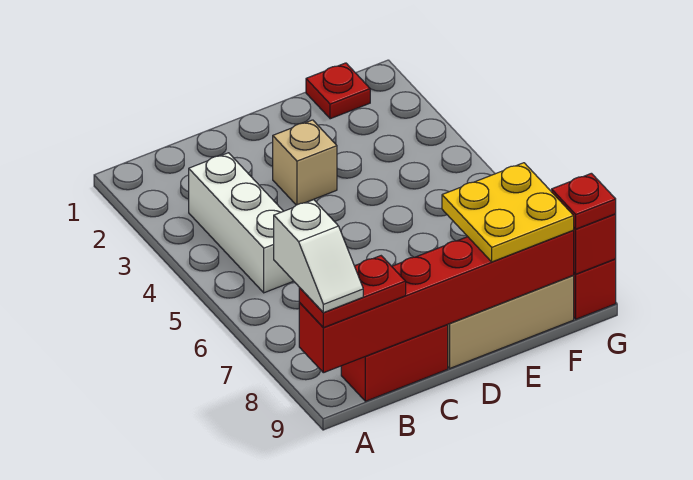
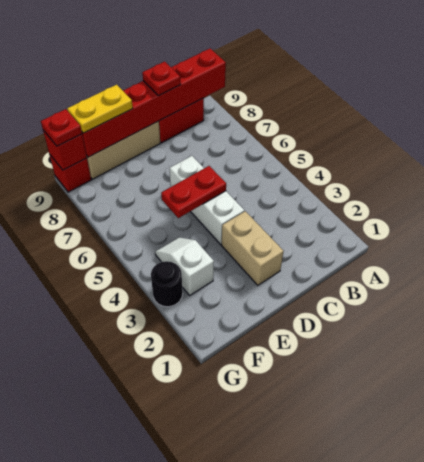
white slope A8:A9 level 4 top 8 -> white slope F3:F4 level 1 top 3
red plate A9:B9 level 3 -> red plate D5:E5 level 2
white brick B3:B5 level 1 -> white brick D4:D6 level 1
tan brick D3 level 1 -> tan brick D2:D3 level 1
yellow plate E8:F9 level 3 -> yellow plate E9:F9 level 3
red plate F1 level 1 -> red plate C9 level 3
none -> black round brick G3 level 1

